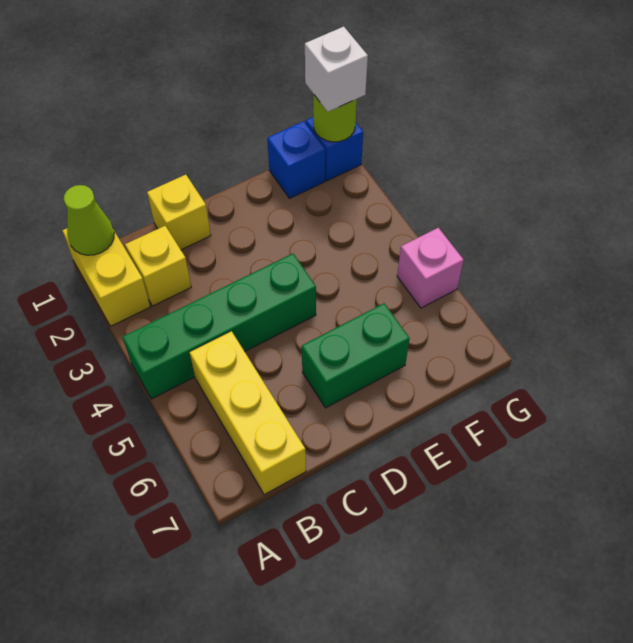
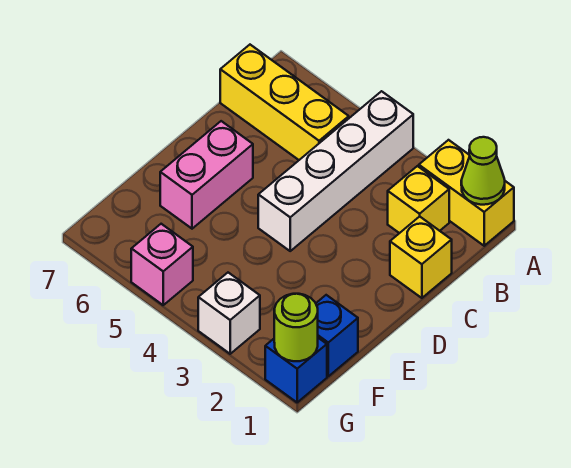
green brick A4:D4 level 1 -> white brick A4:D4 level 1
green brick D6:E6 level 1 -> pink brick D6:E6 level 1
white brick G1 level 3 -> white brick G3 level 1

